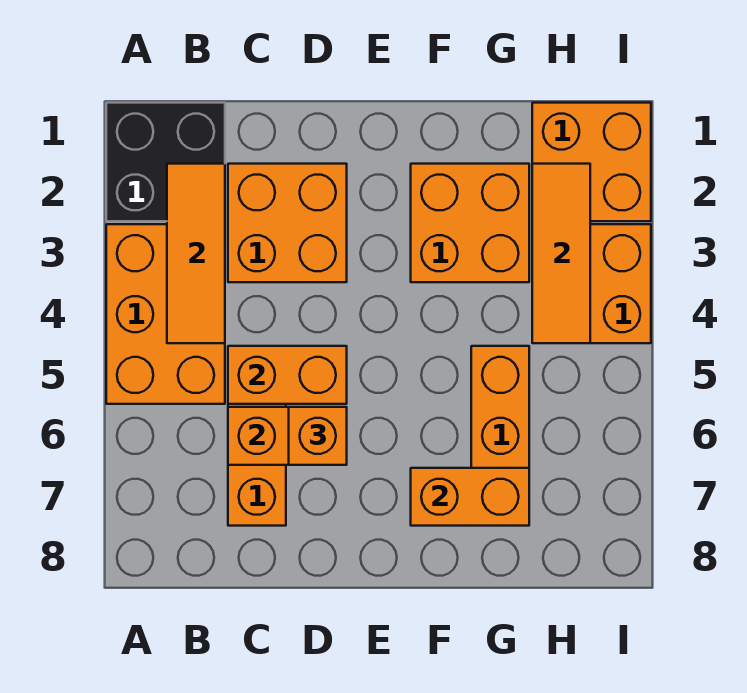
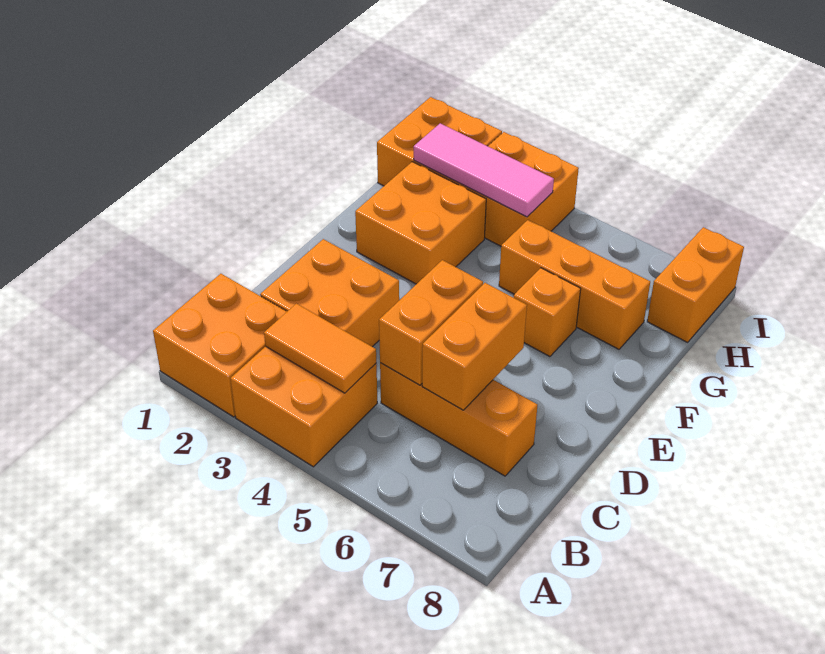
black brick A1:B2 level 1 -> orange brick A1:B2 level 1
orange brick A3:B5 level 1 -> orange brick A3:B4 level 1
orange tile B2:B4 level 2 -> orange tile B3:B4 level 2
orange brick D6 level 3 -> orange brick F6 level 1
orange brick F7:G7 level 2 -> orange brick H8:I8 level 1
orange tile H2:H4 level 2 -> pink tile H2:H4 level 2

